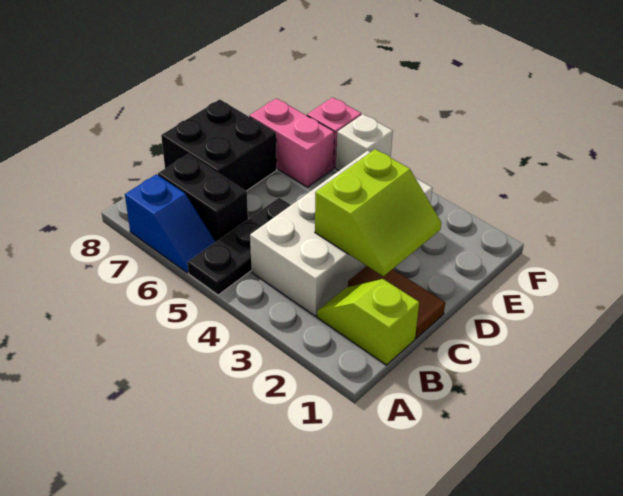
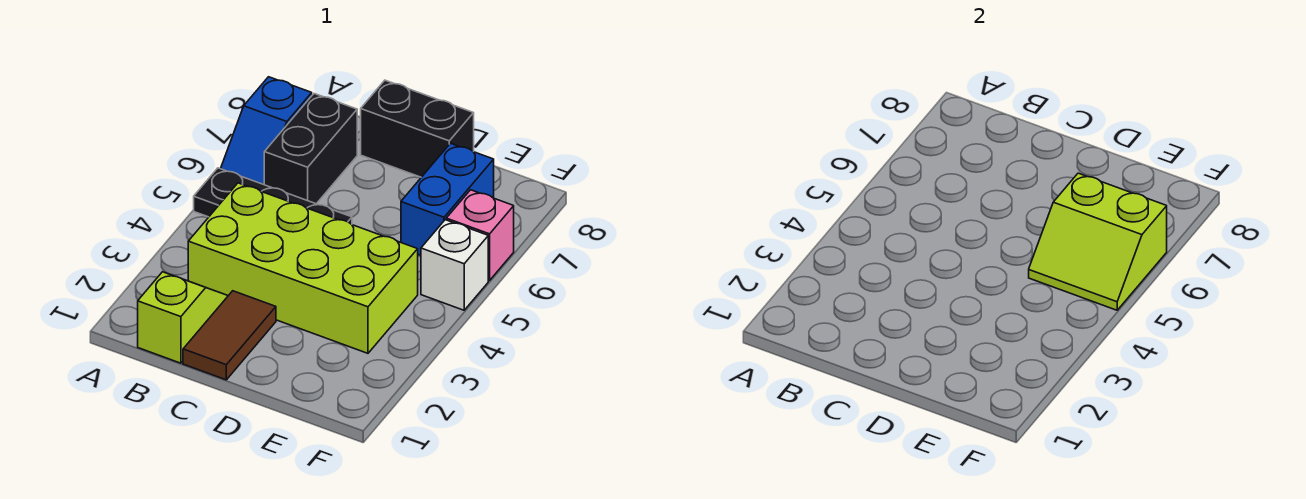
white brick B3:E4 level 1 -> lime brick B3:E4 level 1
lime slope C2:D3 level 2 top 3 -> lime slope E5:F6 level 2 top 6
black brick C7:D8 level 1 -> black brick C8:D8 level 1
pink brick E6:E7 level 1 -> blue brick E6:E7 level 1

